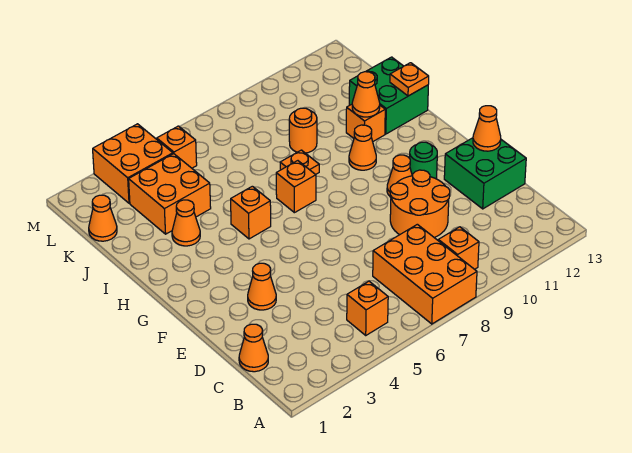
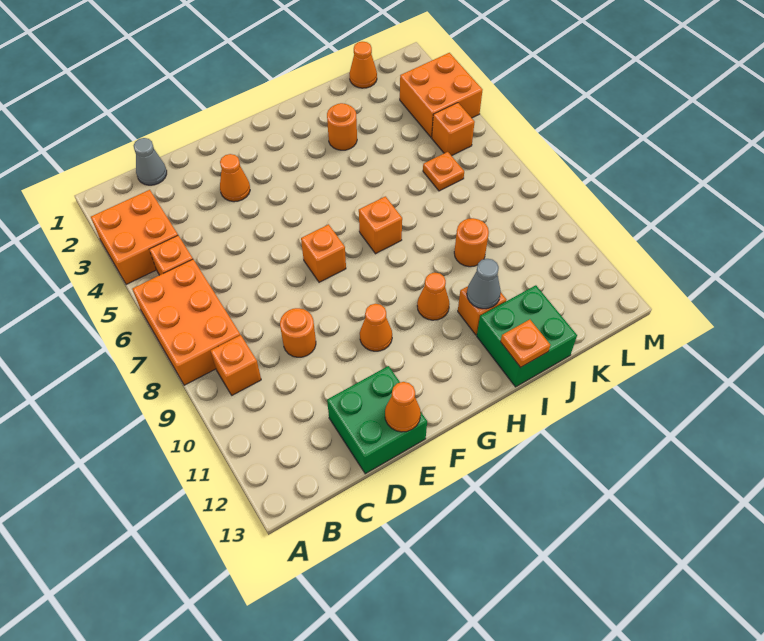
orange brick A7:C8 level 1 -> orange brick A6:B8 level 1
orange cone C1 level 1 -> grey cone C1 level 1
orange round brick D9:E10 level 1 -> orange round brick D9 level 1
green round brick F11 level 1 -> none
orange brick H5 level 1 -> orange brick F7 level 1
orange cone I3 level 1 -> orange round brick I3 level 1
orange plate I8 level 1 -> orange plate K6 level 1
orange cone I11 level 2 -> grey cone I11 level 2
orange brick J3:K4 level 1 -> orange brick A3:B4 level 1

